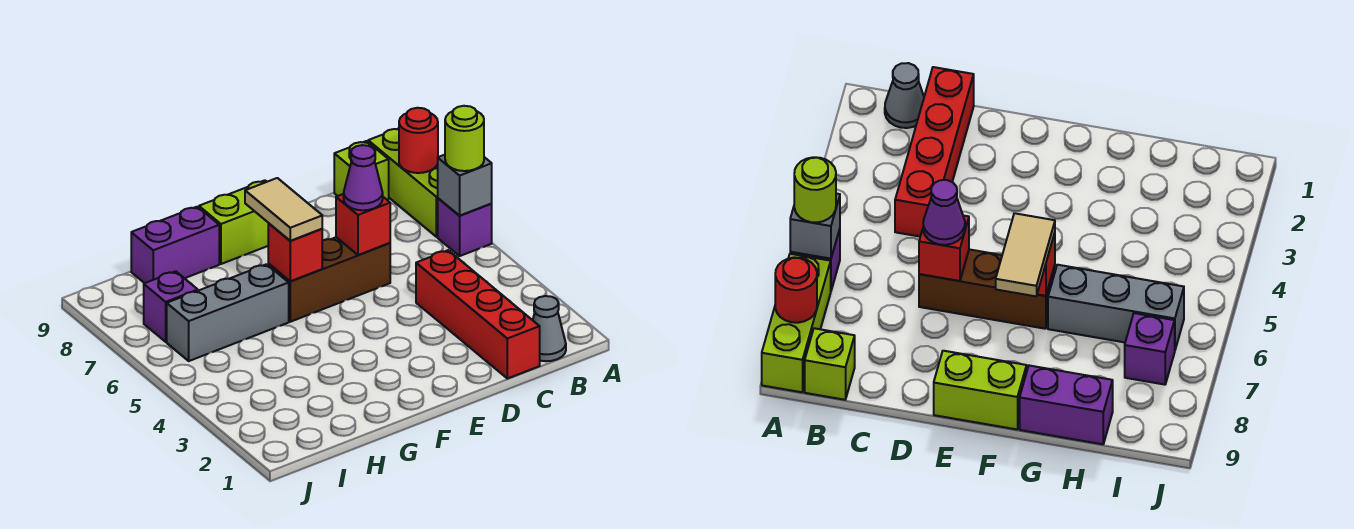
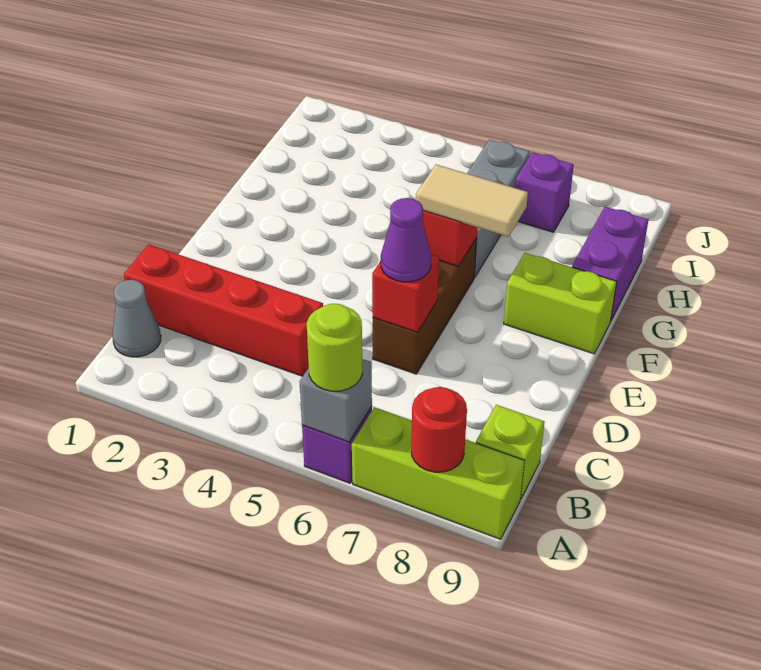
lime brick E9:F9 level 1 -> lime brick F8:F9 level 1

